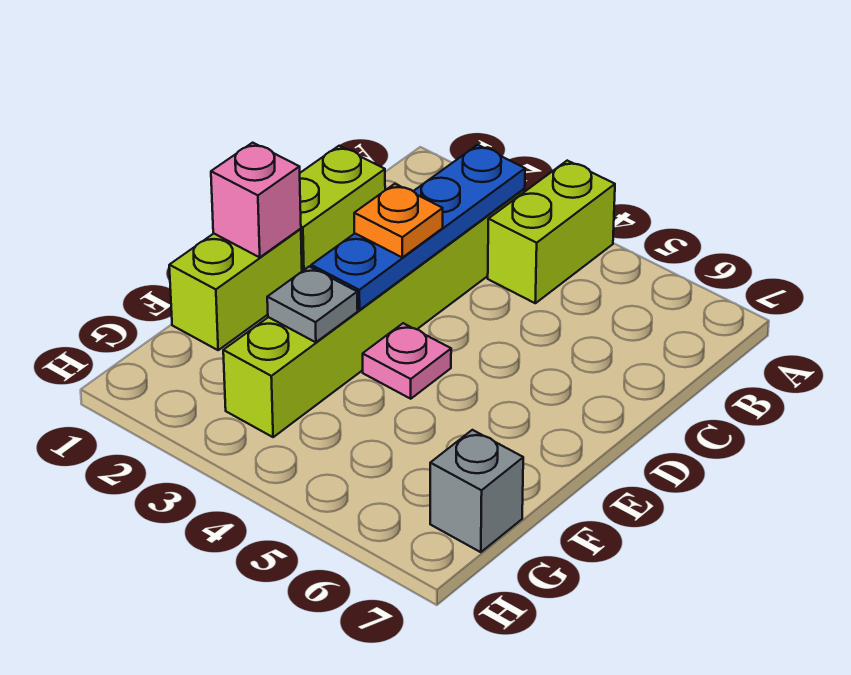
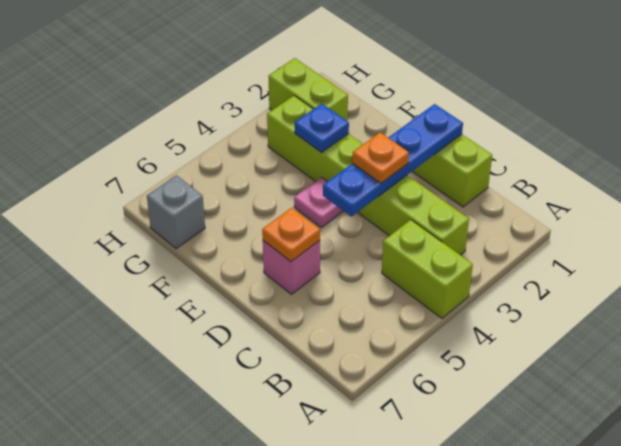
blue plate B3:E3 level 2 -> blue plate D1:D4 level 2
none -> orange plate D6 level 2
lime brick E1:F1 level 1 -> lime brick G2:H2 level 1
pink brick E1 level 2 -> pink brick D6 level 1
grey plate F3 level 2 -> blue plate F3 level 2

